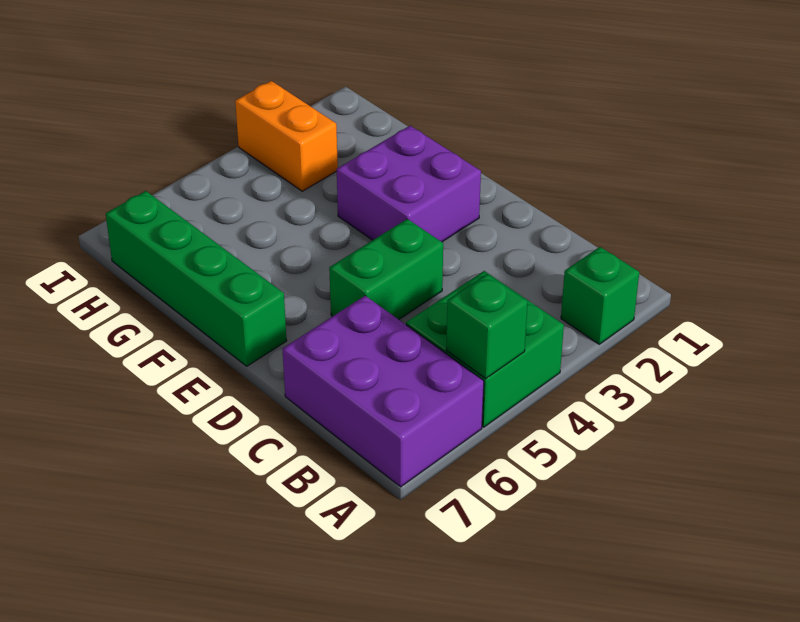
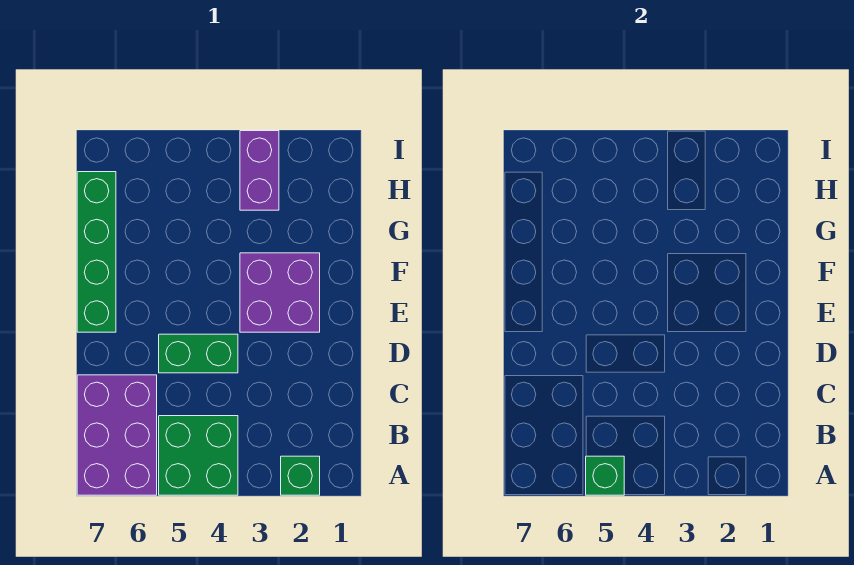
orange brick H3:I3 level 1 -> purple brick H3:I3 level 1

